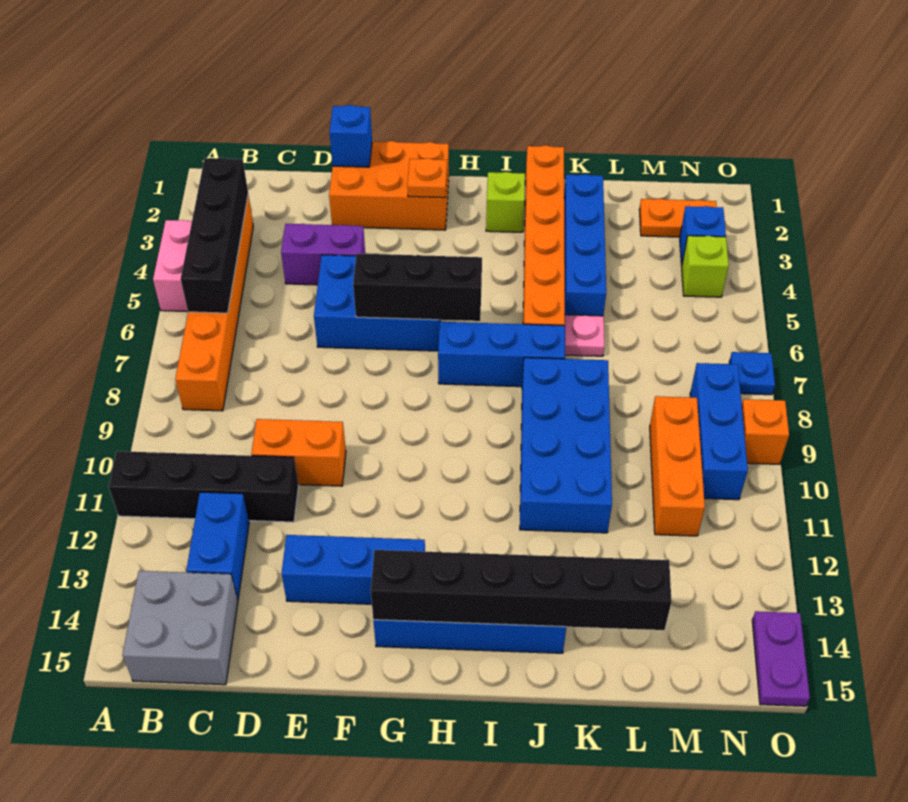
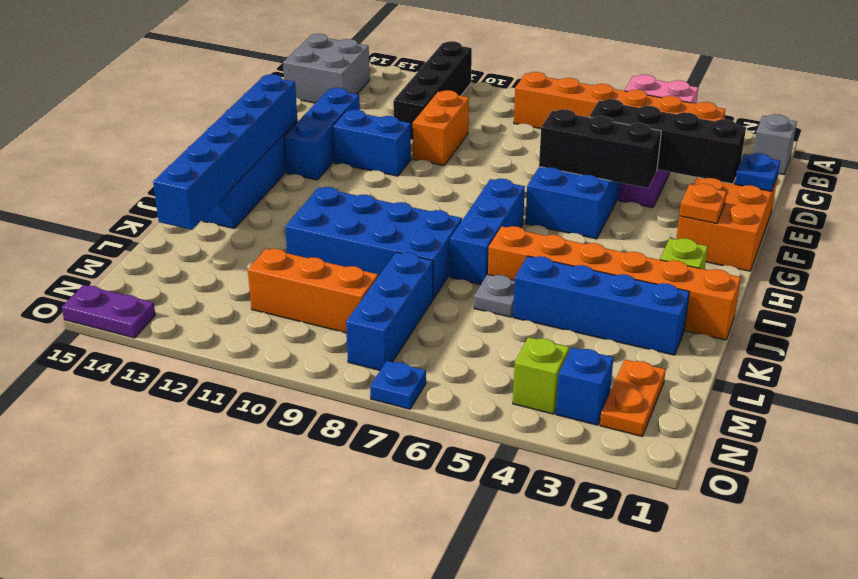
none -> grey brick B1 level 1
black brick B3:B6 level 2 -> black brick E2:E5 level 2
blue brick C12:C13 level 1 -> blue brick F11:F12 level 1
blue brick E1 level 2 -> blue plate E1 level 2
black brick F6:H6 level 2 -> black brick F4:F6 level 2
black brick G14:L14 level 2 -> blue brick G14:L14 level 2
pink plate K6 level 1 -> grey plate K6 level 1
blue brick N8:N10 level 1 -> blue brick L8:N8 level 1
orange brick O9 level 1 -> none

